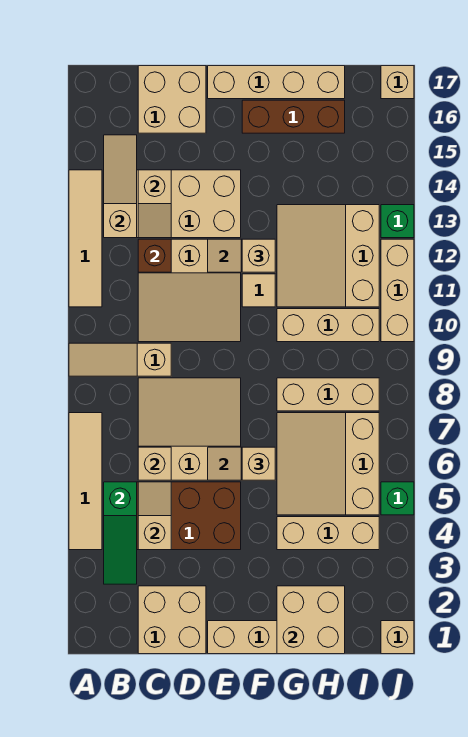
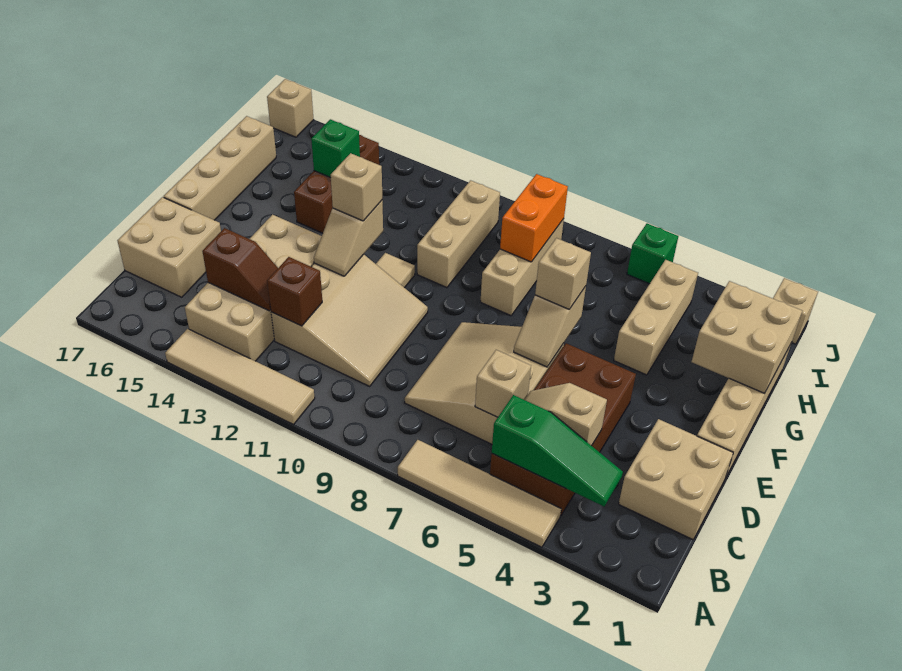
tan slope A9:C9 level 1 top C -> none
tan slope B13:B15 level 2 top 13 -> none
tan slope C13:C14 level 2 top 14 -> brown slope C13:C14 level 2 top 14
brown brick F16:H16 level 1 -> brown brick G14:I14 level 1
tan slope G5:I7 level 1 top I -> none
tan slope G11:I13 level 1 top I -> none
none -> orange brick H8:I8 level 2
tan brick J10:J12 level 1 -> none
green brick J13 level 1 -> green brick H14 level 2

